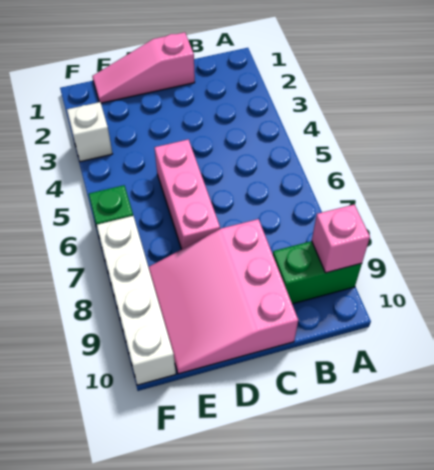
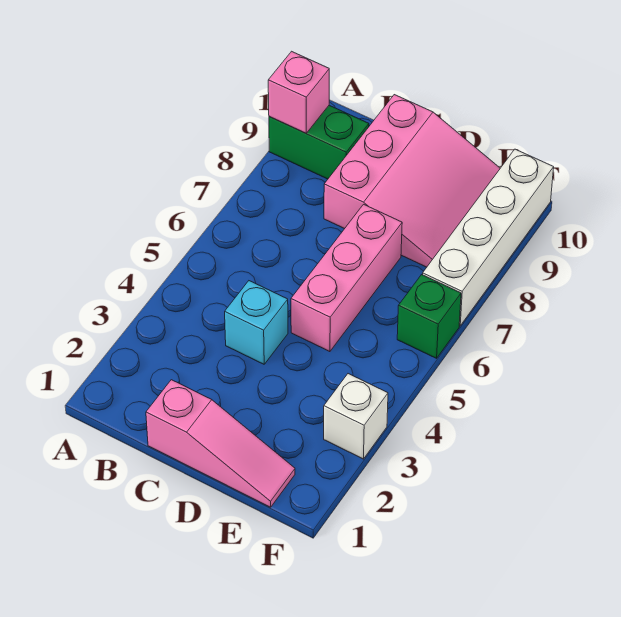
none -> cyan brick C4 level 1

